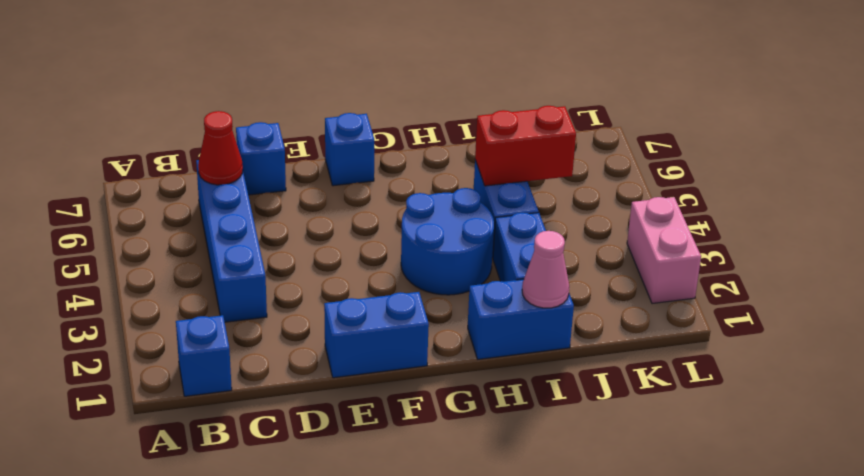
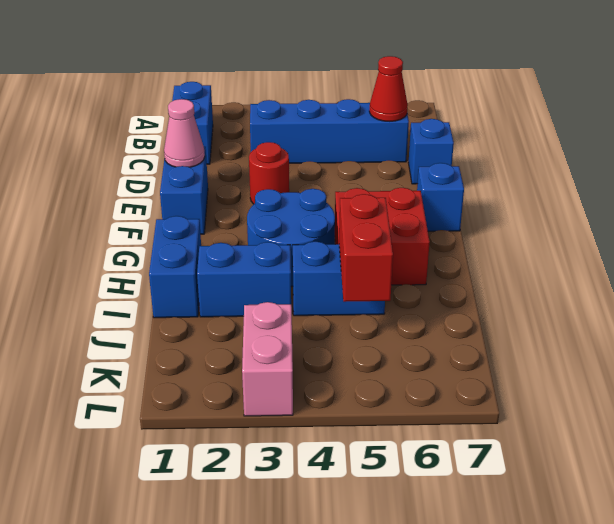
blue brick B1 level 1 -> blue brick B1:C1 level 1
none -> red round brick E3 level 1
none -> red brick G5:H6 level 1
pink cone I1 level 2 -> pink cone E1 level 2
pink brick L2:L3 level 1 -> pink brick K3:L3 level 1

